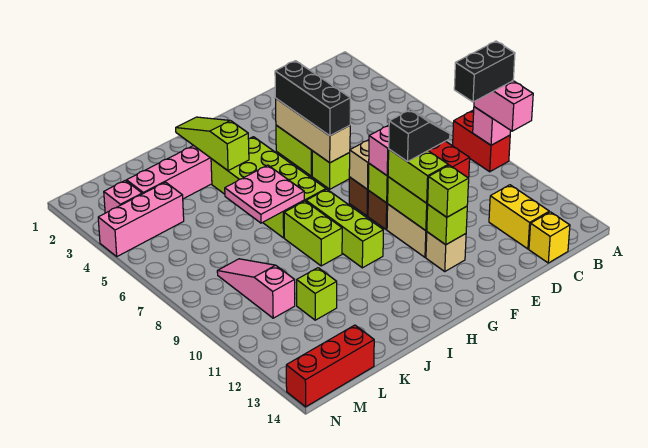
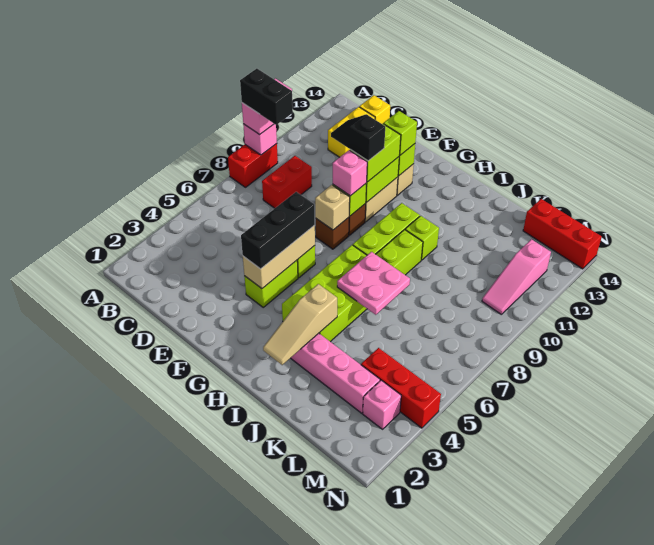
lime slope I2:I4 level 2 top 4 -> tan slope I2:I4 level 2 top 4
lime brick K11 level 1 -> lime brick I10 level 1
pink brick L4:N4 level 1 -> red brick L4:N4 level 1
pink slope L8:L10 level 1 top 10 -> pink slope M10:M12 level 1 top 12

